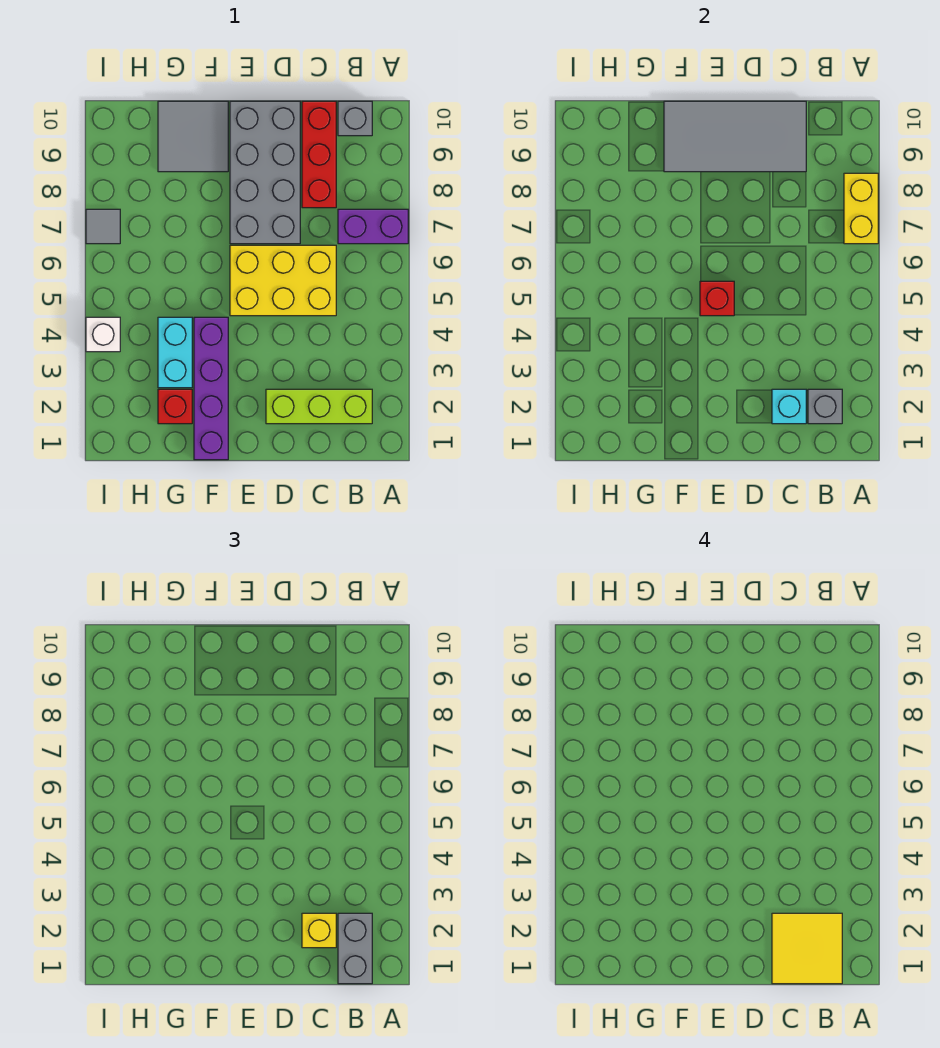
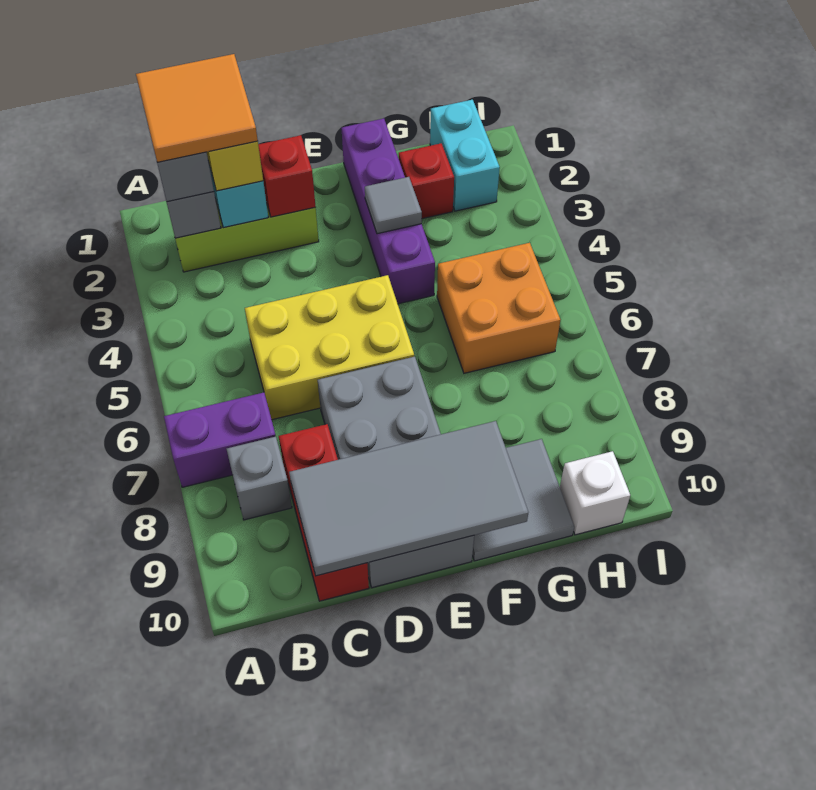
yellow brick A7:A8 level 2 -> none
yellow tile B1:C2 level 4 -> orange tile B1:C2 level 4
grey brick B10 level 1 -> grey brick B8 level 1
red brick E5 level 2 -> red brick D2 level 2
cyan brick G3:G4 level 1 -> cyan brick H1:H2 level 1
none -> orange brick G5:H6 level 1
white brick I4 level 1 -> white brick H10 level 1
grey tile I7 level 1 -> grey tile F3 level 2

